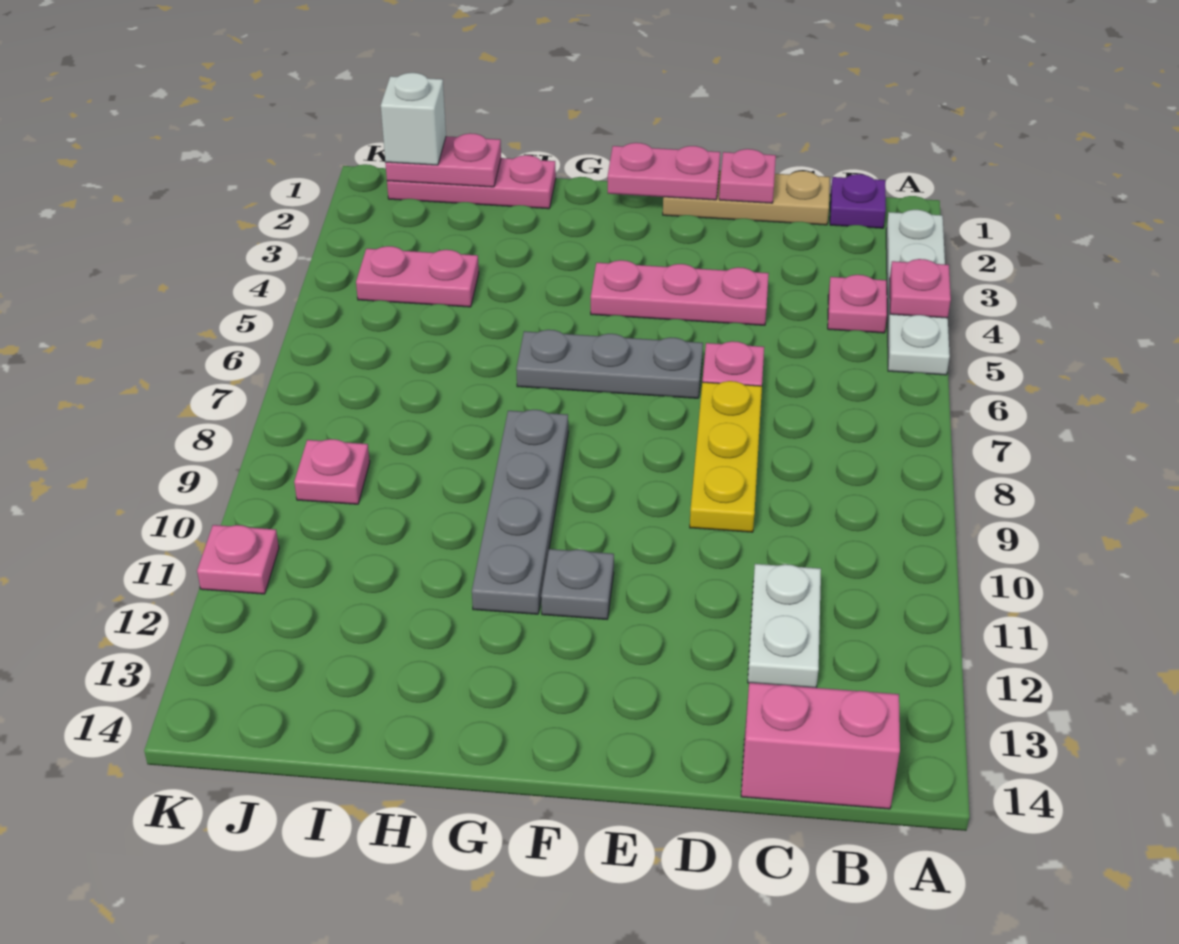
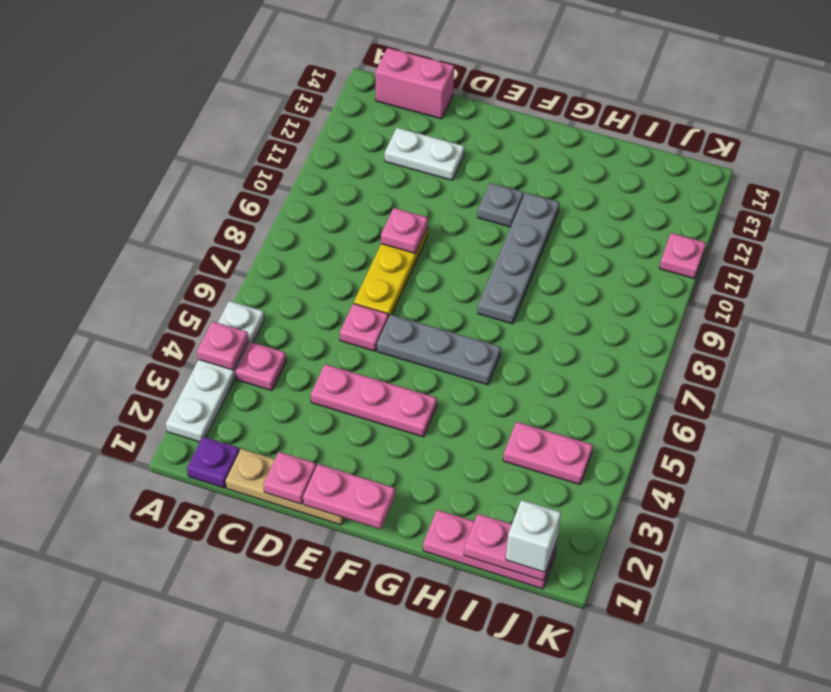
white plate C11:C12 level 1 -> white plate C12:D12 level 1
pink plate J9 level 1 -> pink plate D9 level 2

